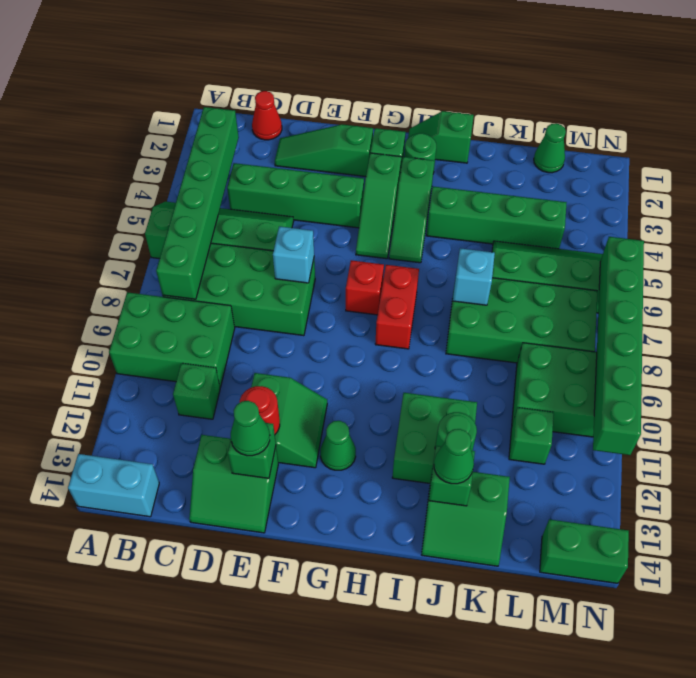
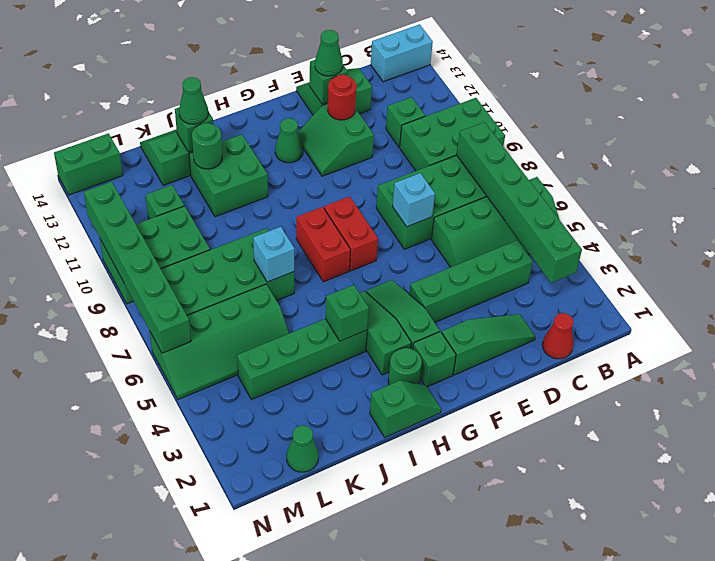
red brick G7 level 1 -> red brick G7:G8 level 1
none -> green brick I4 level 2

